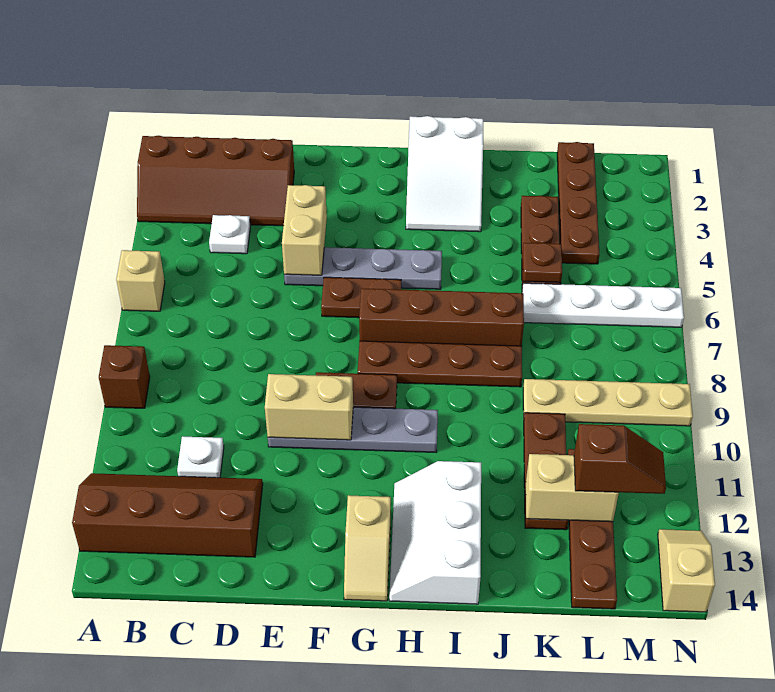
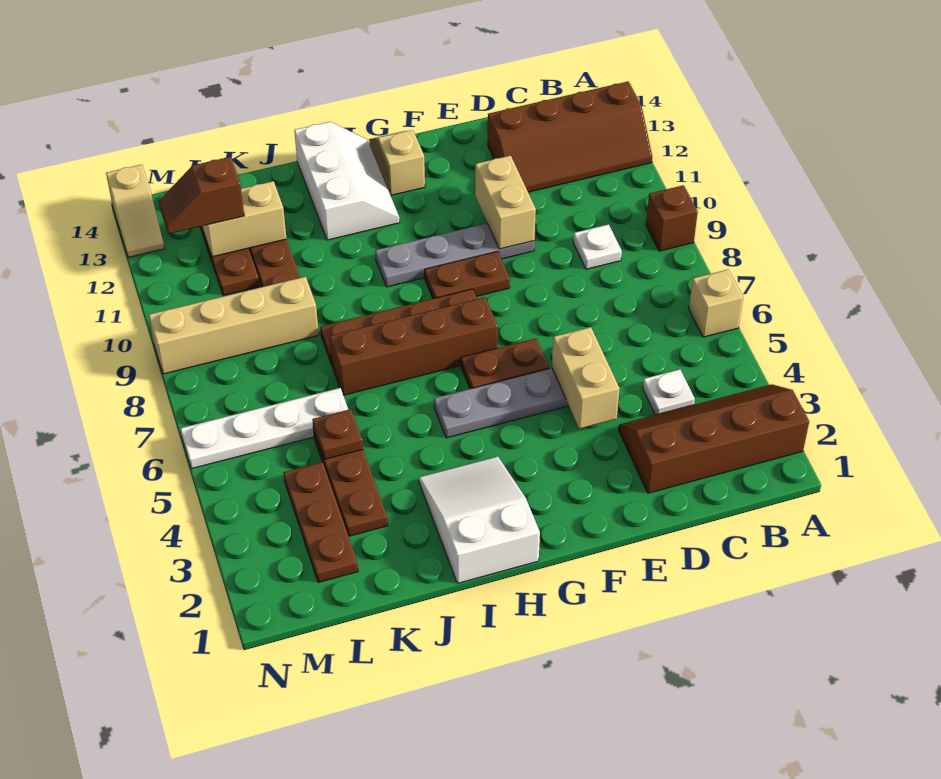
white plate C11 level 1 -> white plate C9 level 1
tan brick E10:F10 level 2 -> tan brick E10:E11 level 2
tan plate K9:N9 level 1 -> tan brick K9:N9 level 1
brown plate L1:L4 level 1 -> brown plate L2:L4 level 1

